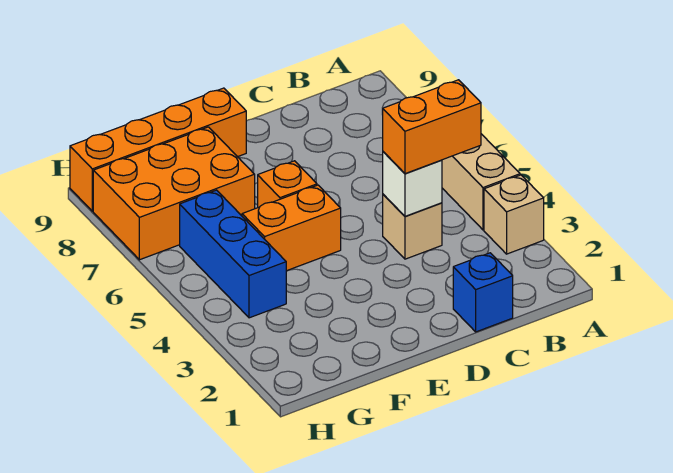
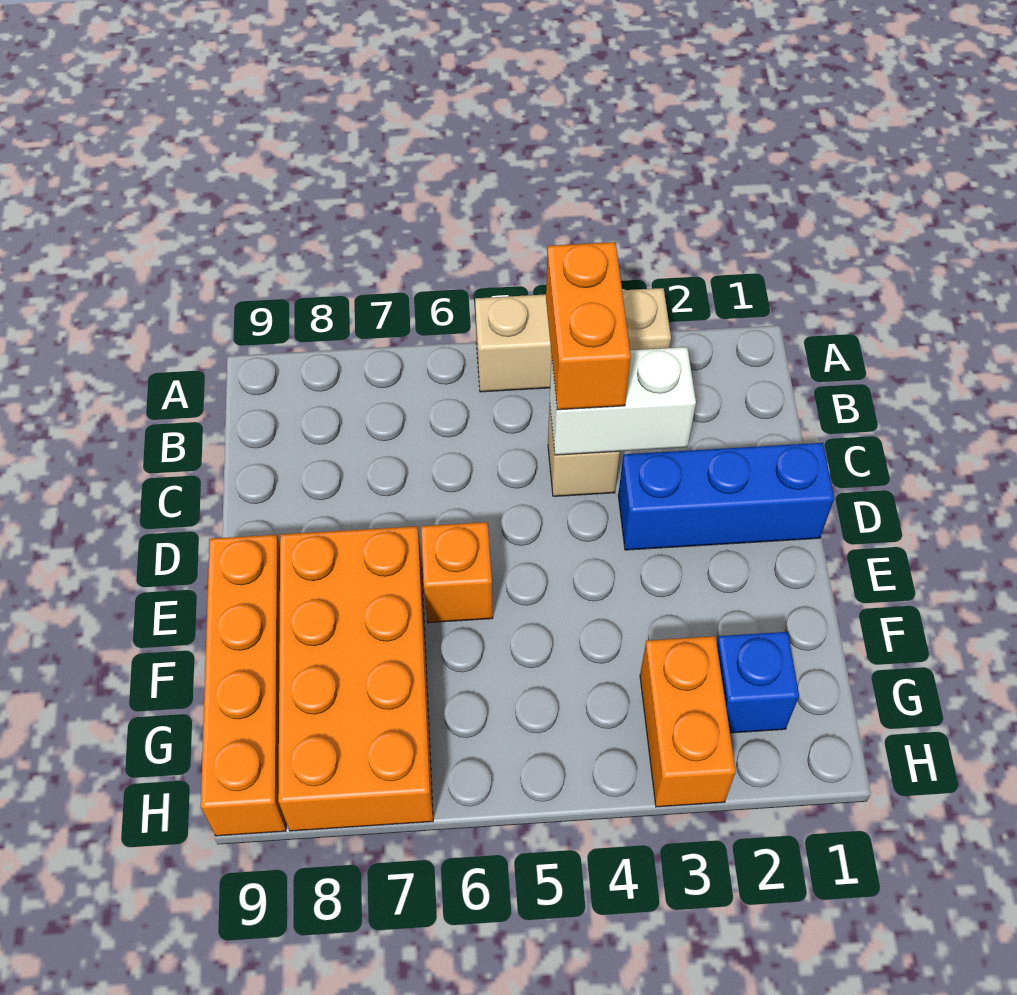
blue brick C1 level 1 -> blue brick G2 level 1
white brick C4 level 2 -> white brick C3:C4 level 2
orange brick E5:F5 level 1 -> orange brick G3:H3 level 1
orange brick F7:H8 level 1 -> orange brick E7:H8 level 1
blue brick G4:G6 level 1 -> blue brick D1:D3 level 1

